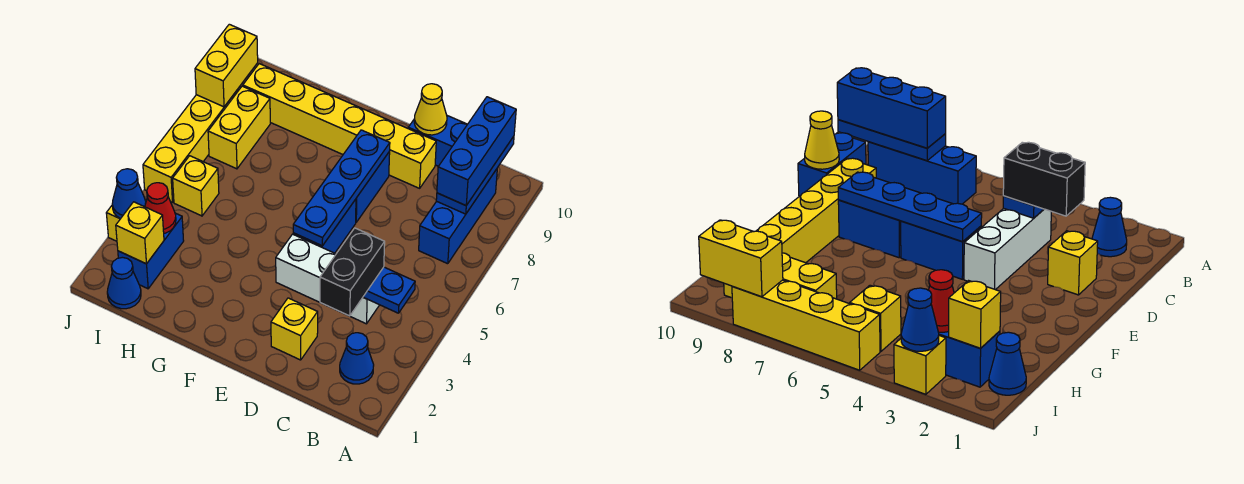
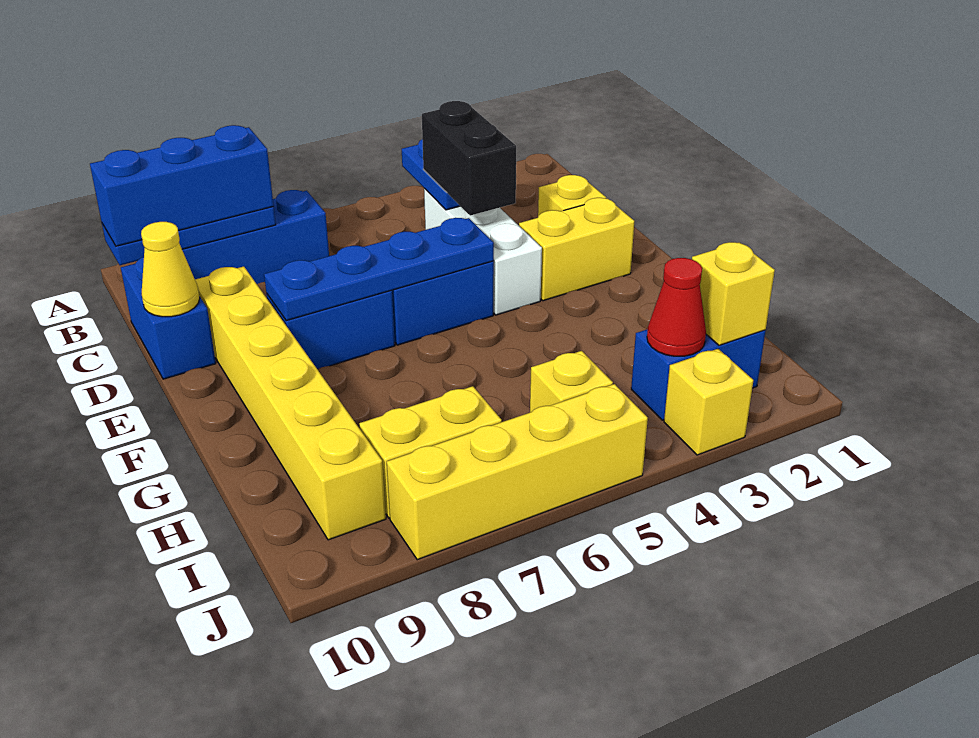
blue cone B2 level 1 -> none
black brick C3:C4 level 3 -> black brick C4:D4 level 3
blue cone I1 level 1 -> none
blue cone J3 level 2 -> none
yellow brick J8:J9 level 2 -> yellow brick E2:E3 level 1

